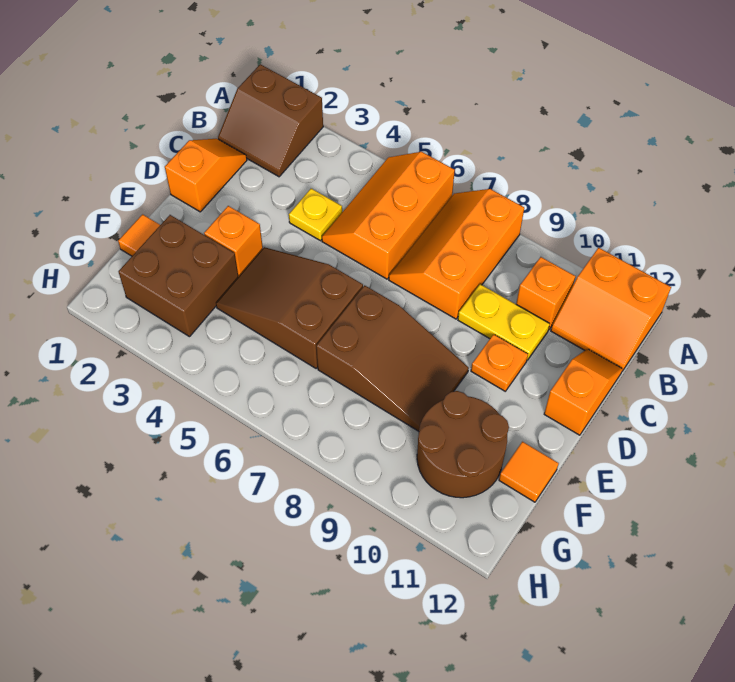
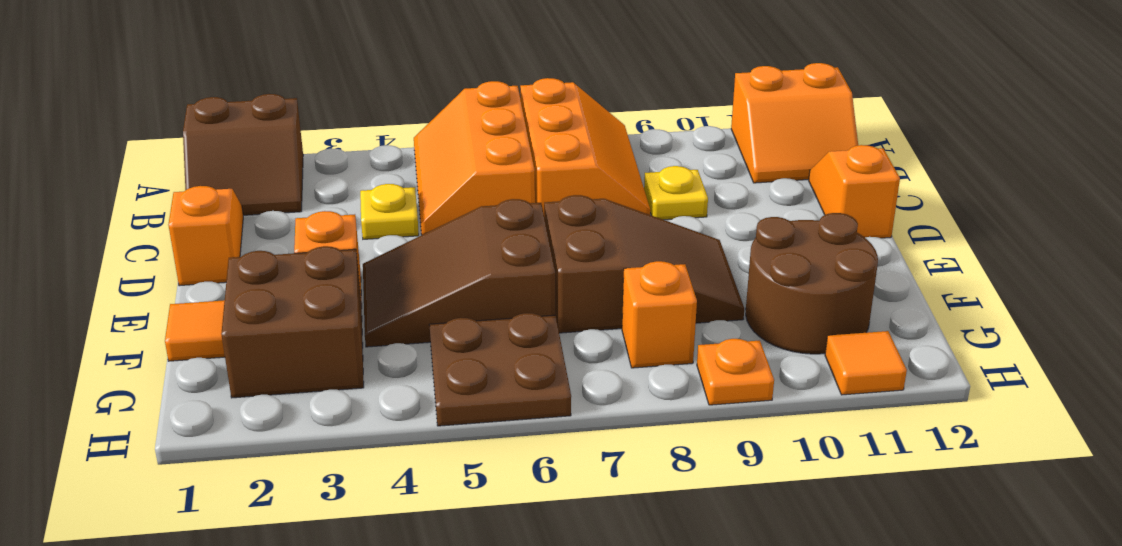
orange slope A7:C8 level 1 top 8 -> orange slope A7:C8 level 1 top 7
orange brick B10 level 1 -> orange brick G8 level 1
yellow plate C9:C10 level 1 -> yellow plate C9 level 1
orange plate D10 level 1 -> orange plate H9 level 1
orange tile F12 level 1 -> orange tile H11 level 1
none -> brown plate G5:H6 level 1

